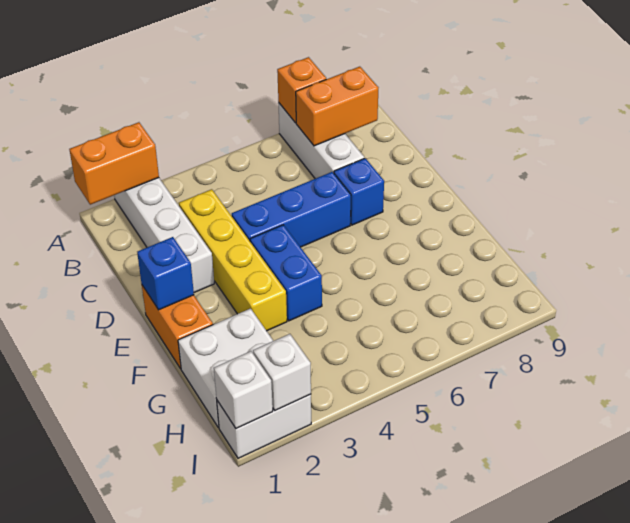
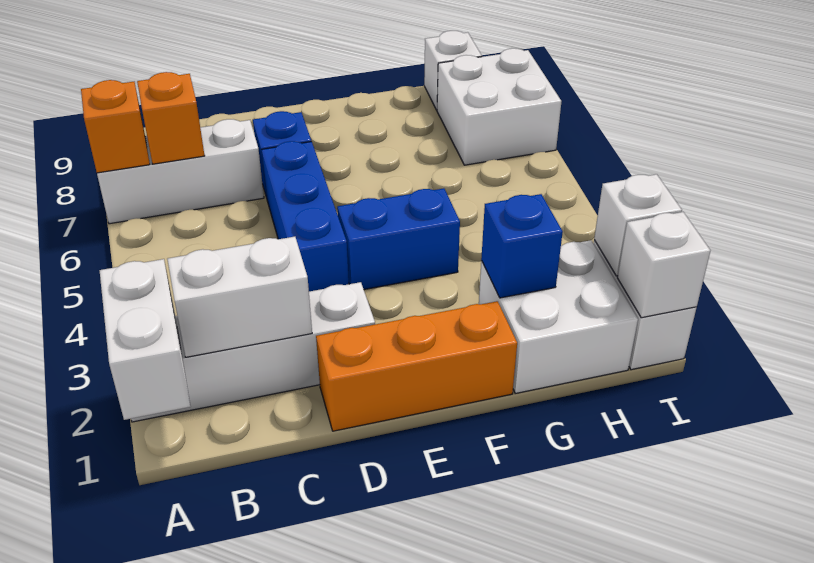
orange brick A1:A2 level 2 -> white brick A1:A2 level 2
none -> white brick B2:C2 level 2
orange brick B7:B8 level 2 -> orange brick B7 level 2
yellow brick C3:F3 level 1 -> none
orange brick E1:F1 level 1 -> orange brick D1:F1 level 1
blue brick E1 level 2 -> blue brick G2 level 2
none -> white brick H7:I8 level 1
none -> white brick H9 level 1

